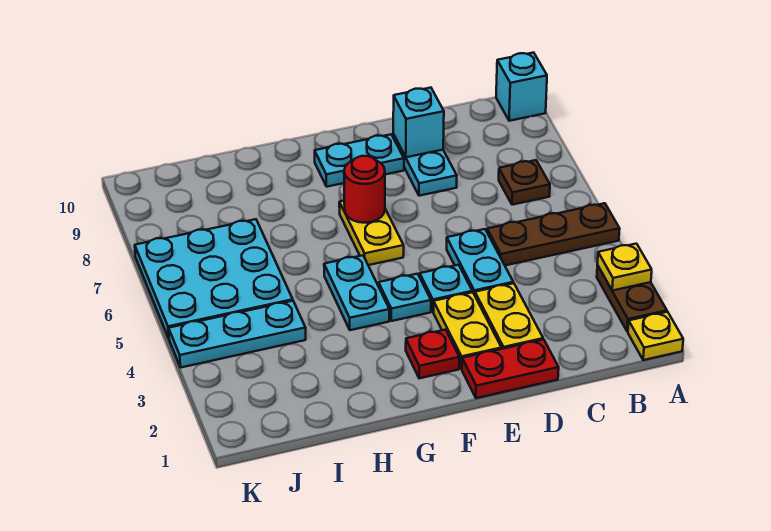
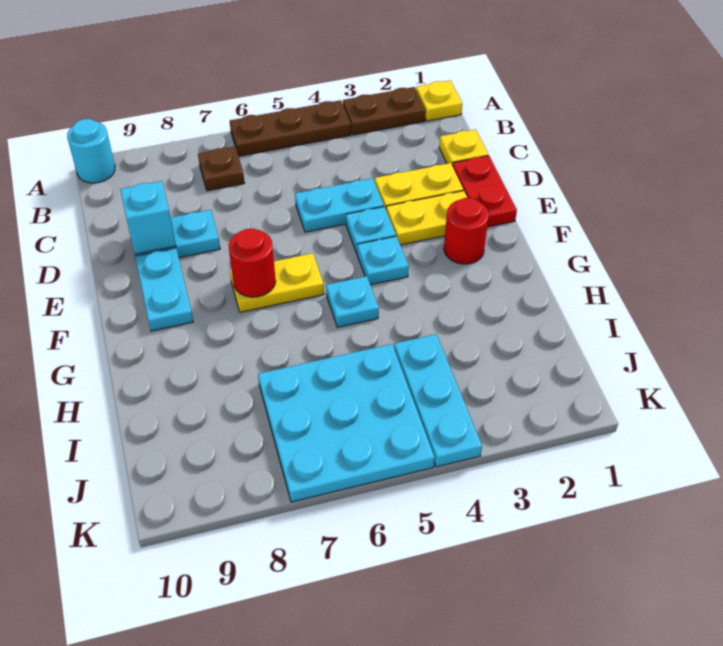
yellow plate A3 level 2 -> yellow plate C1 level 1
brown plate A5:C5 level 1 -> brown plate A4:A6 level 1
cyan brick A10 level 1 -> cyan round brick A10 level 1
red plate F2 level 1 -> red round brick F2 level 1
cyan plate G4:G5 level 1 -> cyan plate G5 level 1

